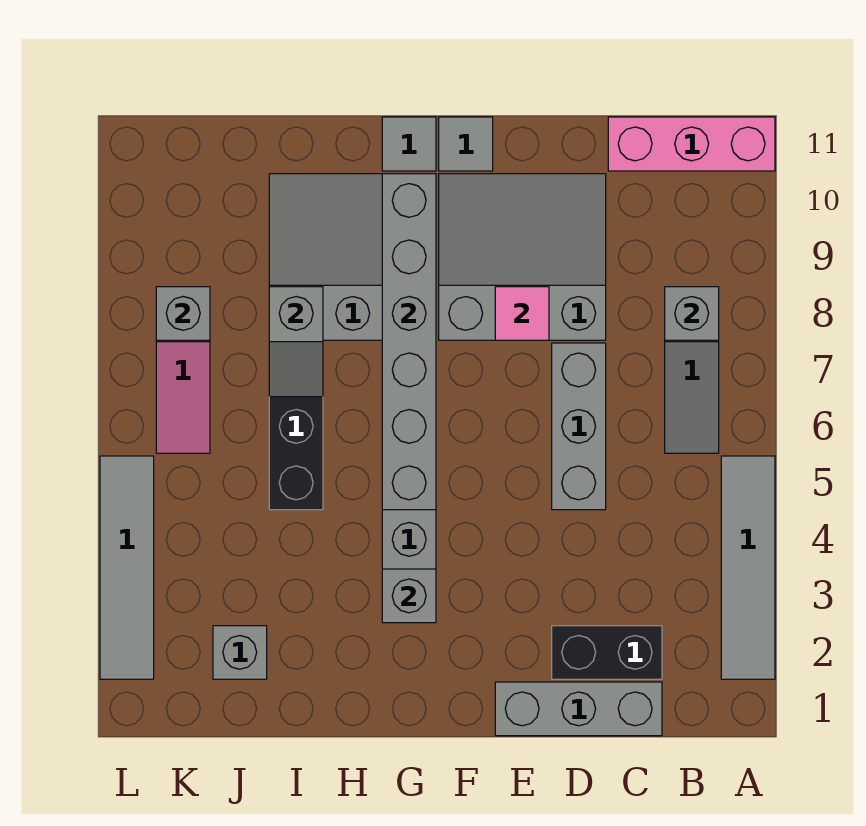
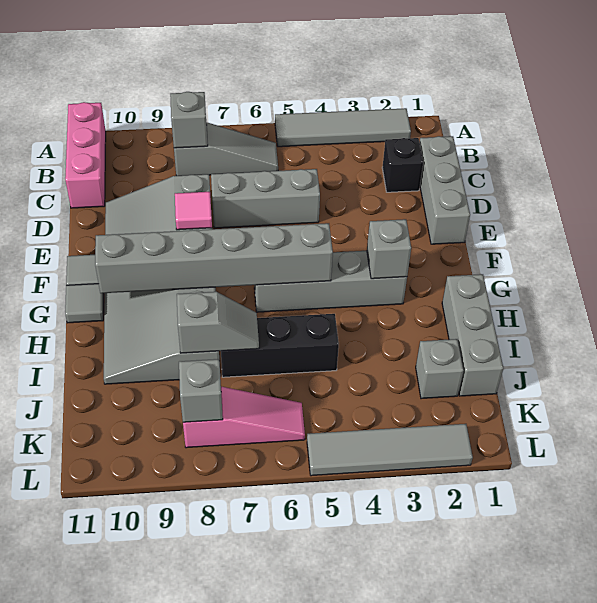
black brick C2:D2 level 1 -> black brick C2 level 1
none -> grey brick H1:J1 level 1

